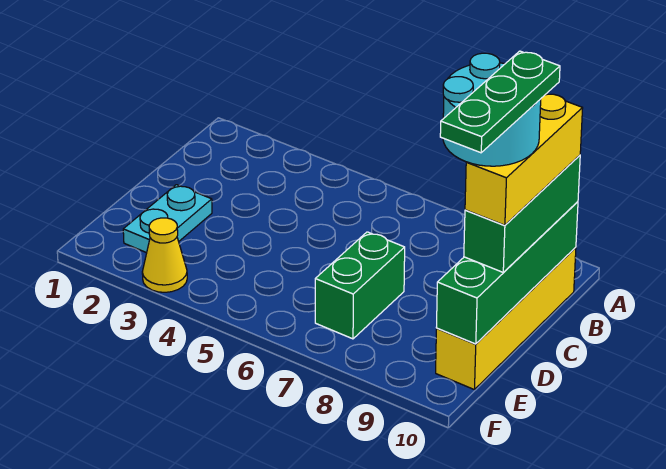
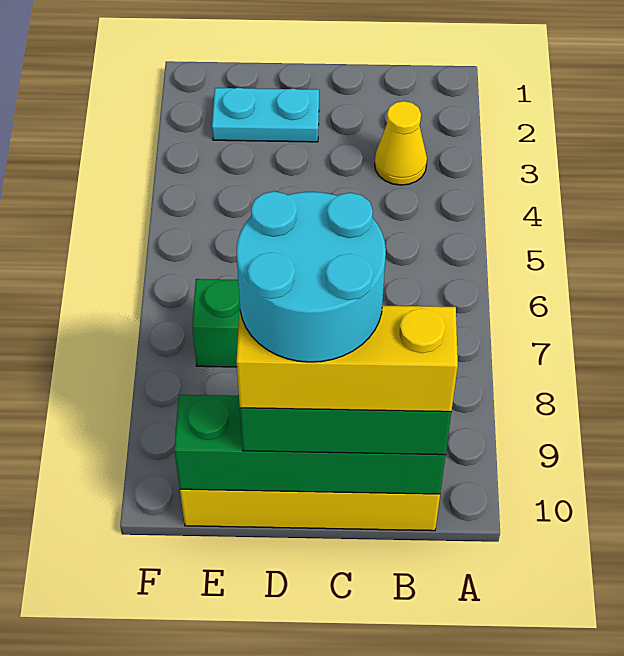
green plate C10:E10 level 6 -> none
yellow cone F3 level 1 -> yellow cone B3 level 1

